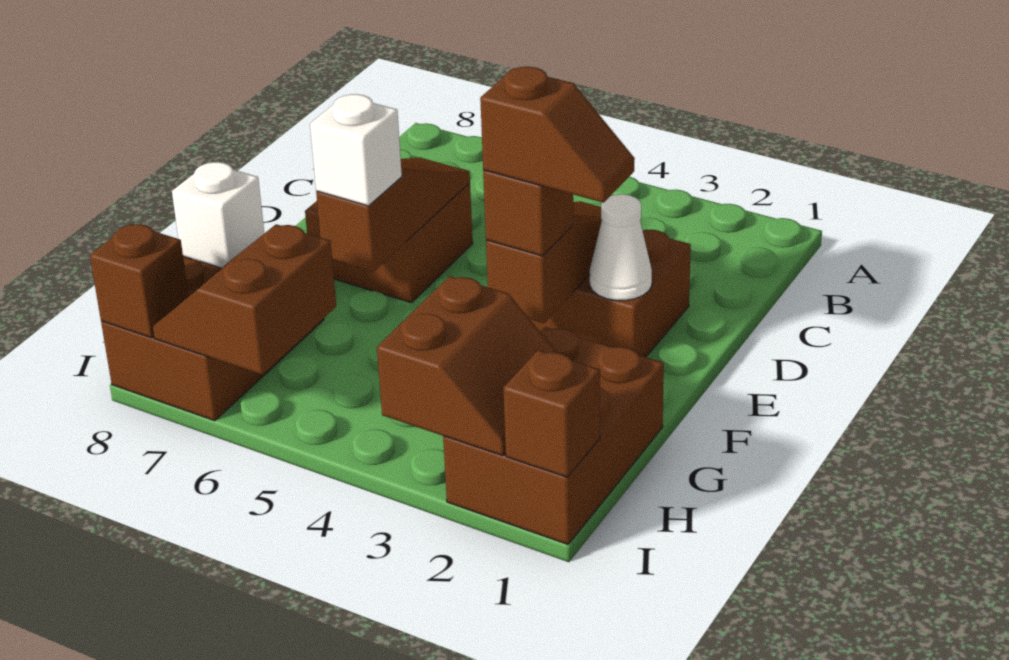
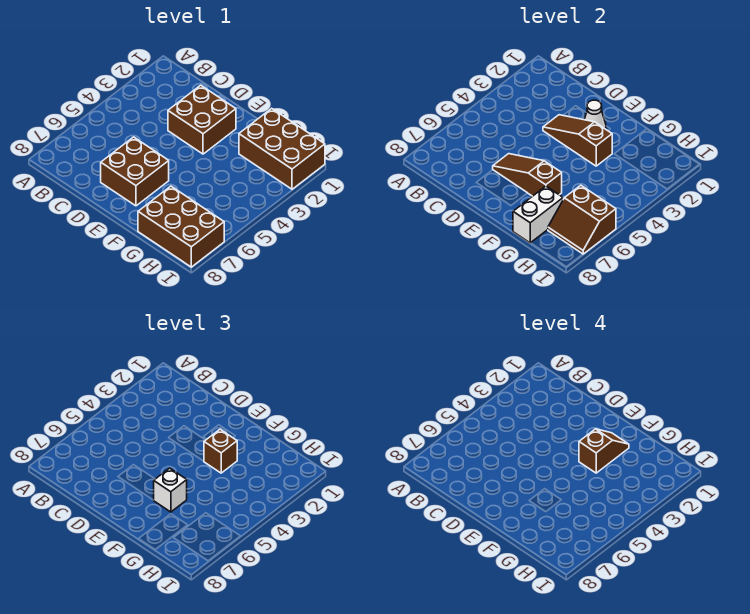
white brick G8 level 2 -> white brick G7:G8 level 2
brown slope H2:I3 level 2 top 3 -> none
brown brick I1 level 2 -> none
brown brick I8 level 2 -> none

